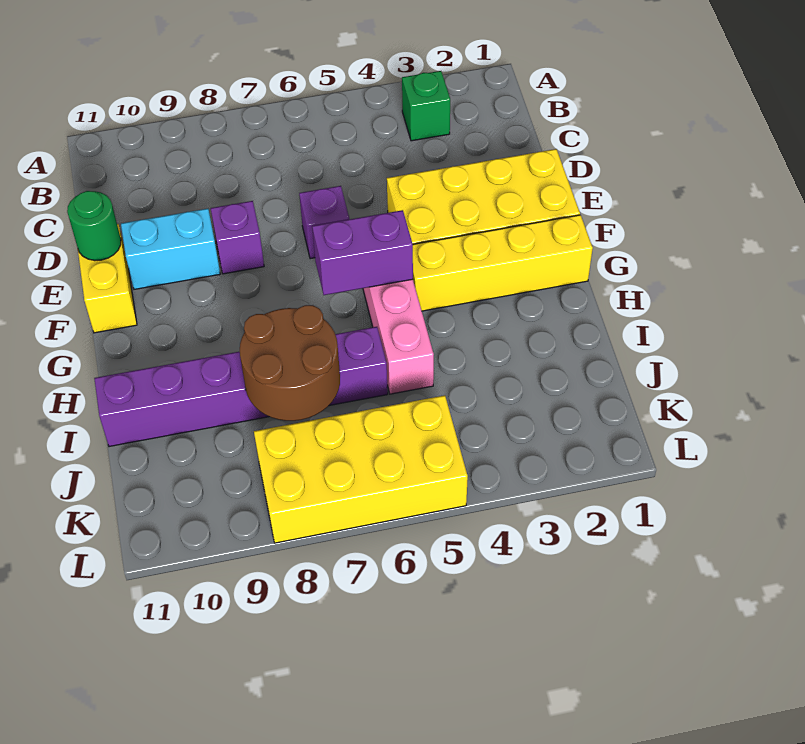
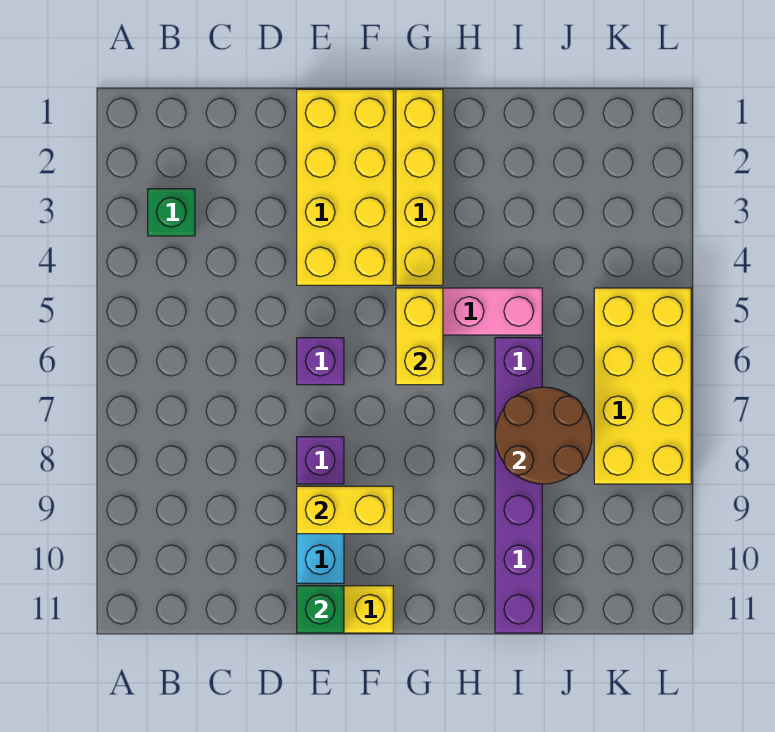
none -> yellow brick E9:F9 level 2
green round brick E11 level 2 -> green brick E11 level 2
purple brick G5:G6 level 2 -> yellow brick G5:G6 level 2

